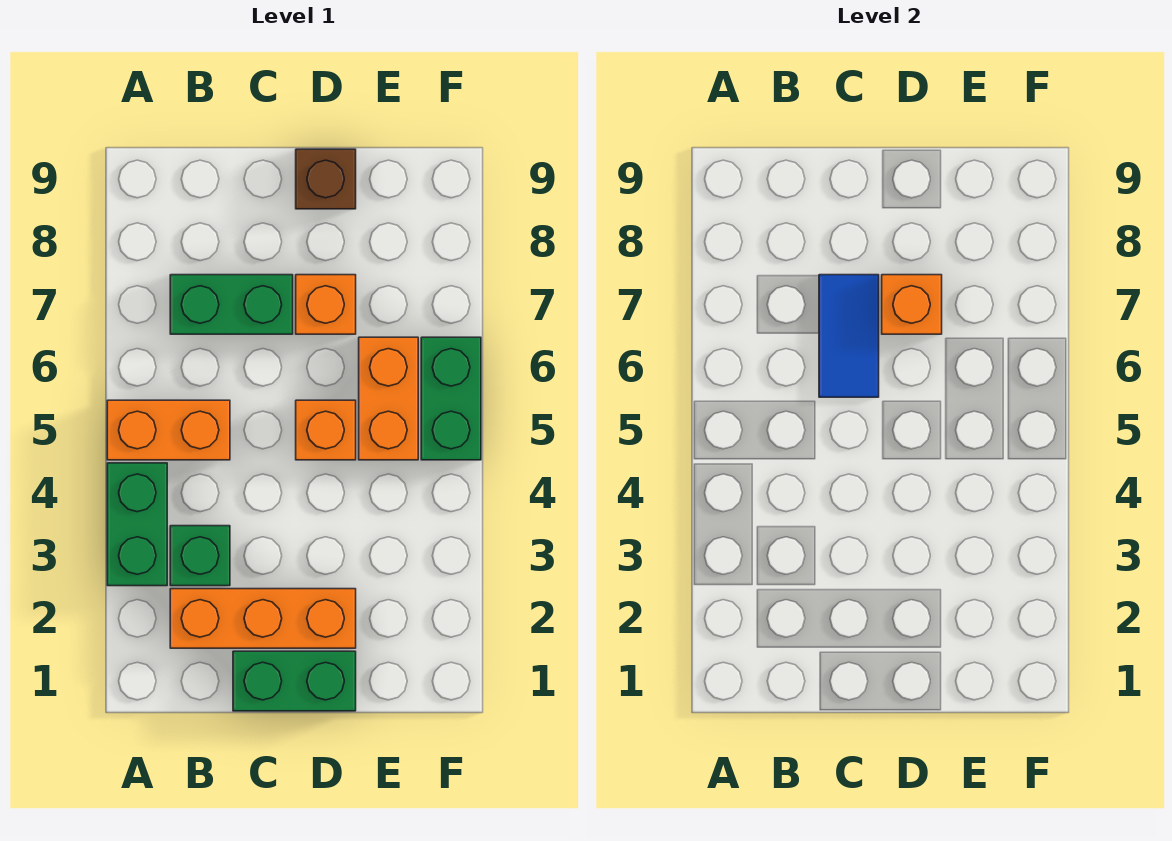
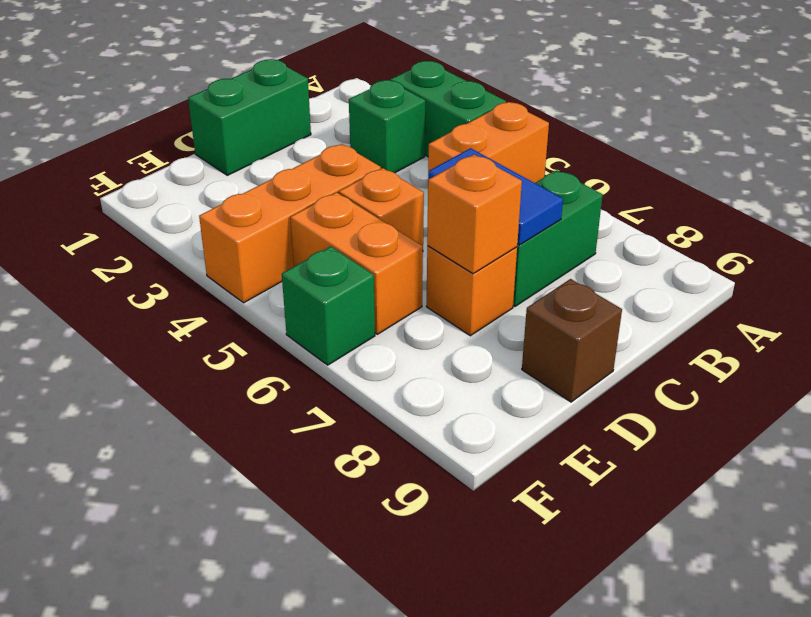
orange brick B2:D2 level 1 -> orange brick D4:F4 level 1
green brick F5:F6 level 1 -> green brick F6 level 1

